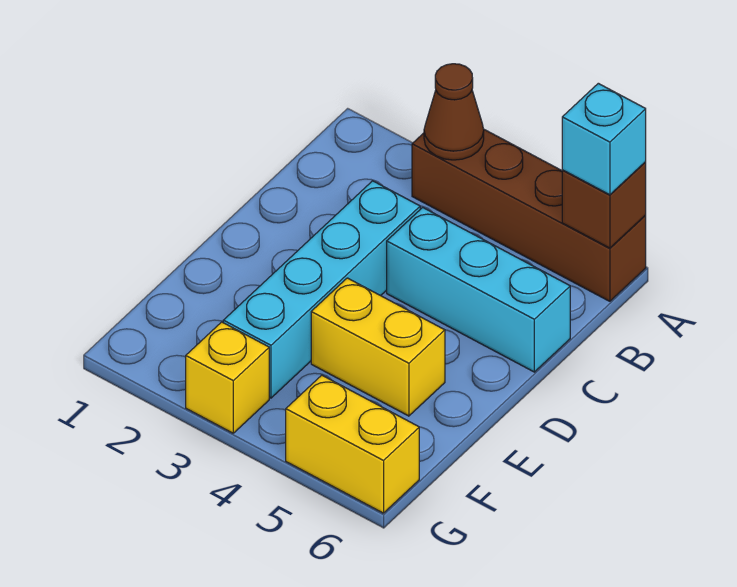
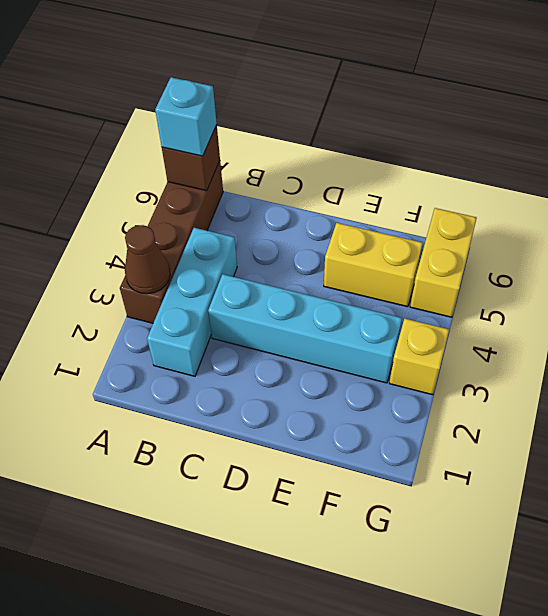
cyan brick C4:C6 level 1 -> cyan brick B2:B4 level 1
yellow brick E4:E5 level 1 -> yellow brick E5:F5 level 1

